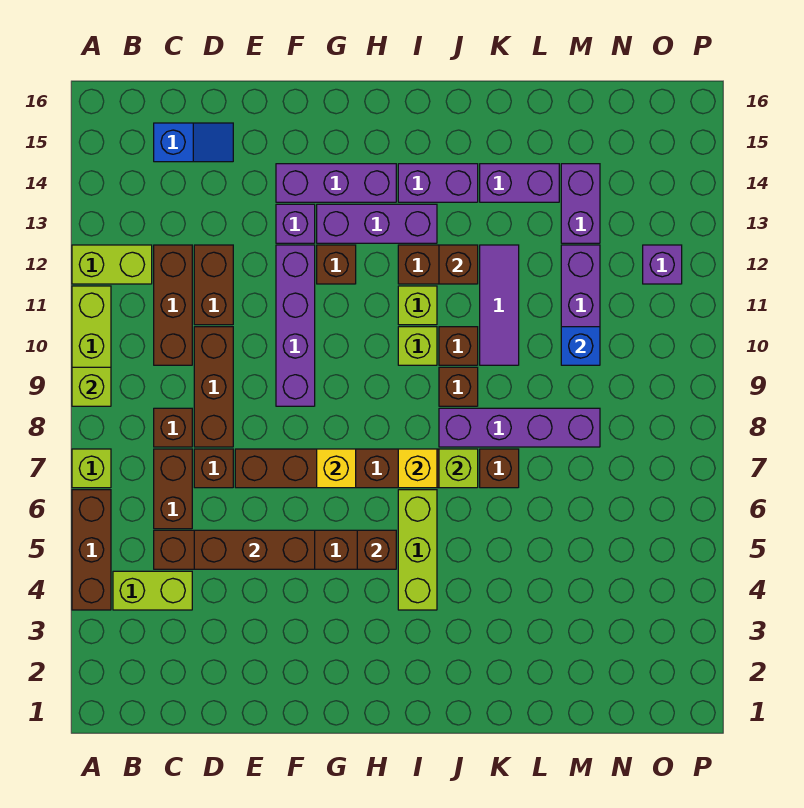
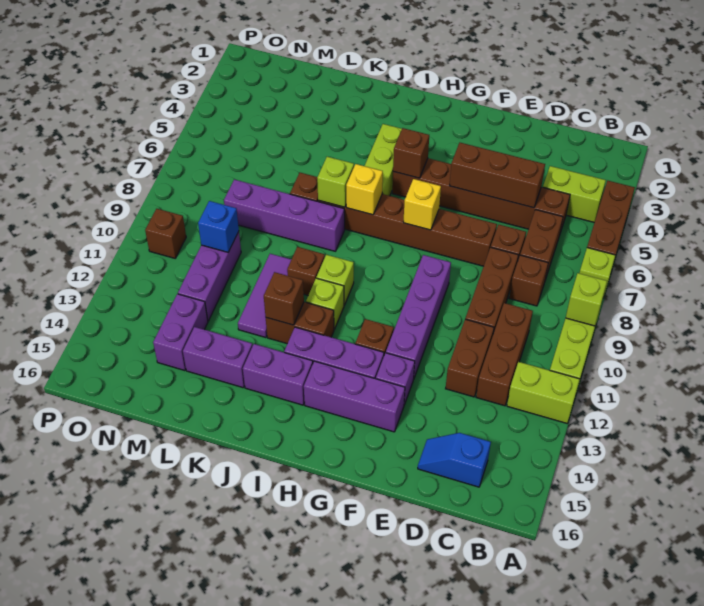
brown brick J9 level 1 -> brown brick O10 level 1
purple brick O12 level 1 -> none

